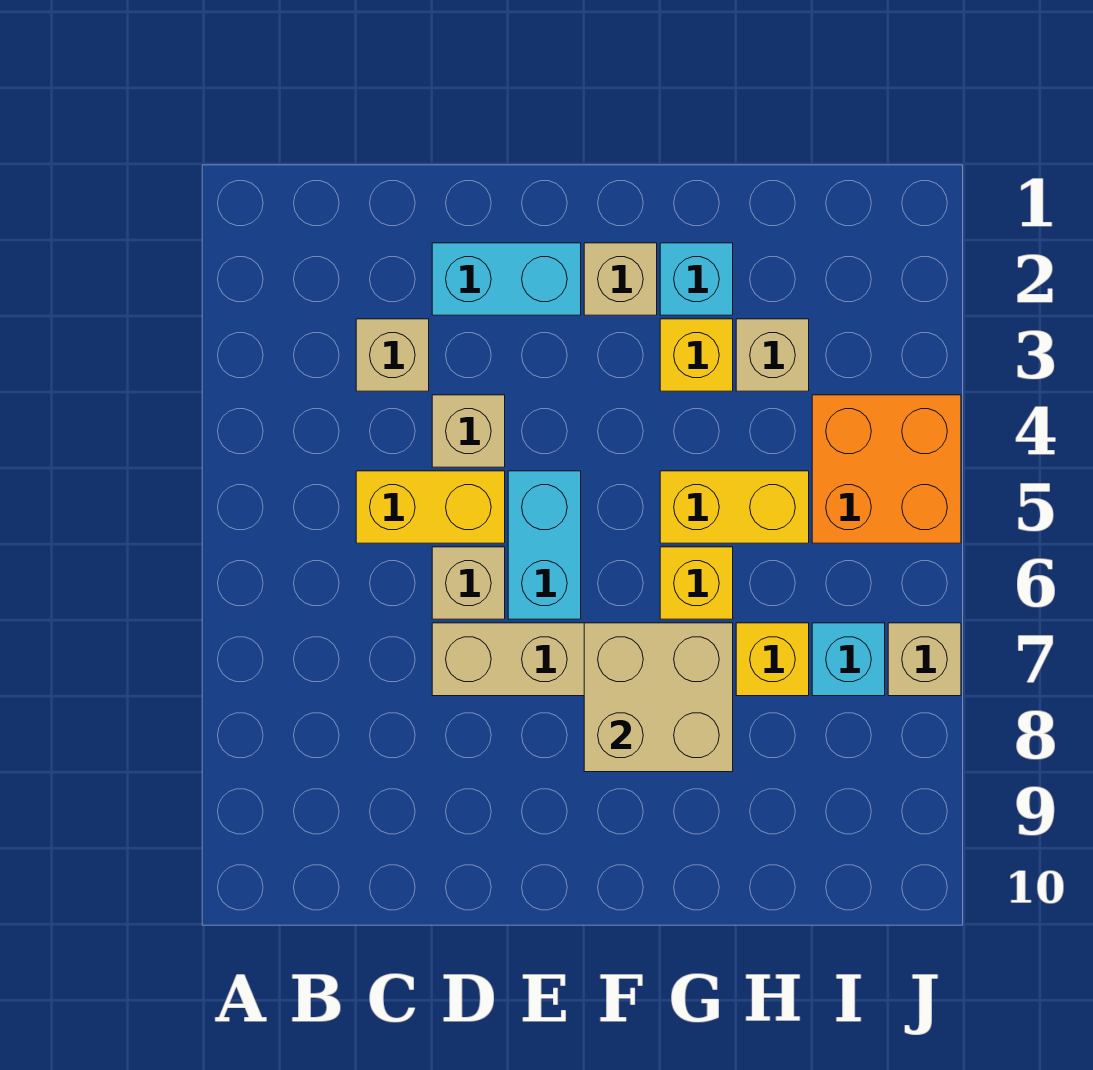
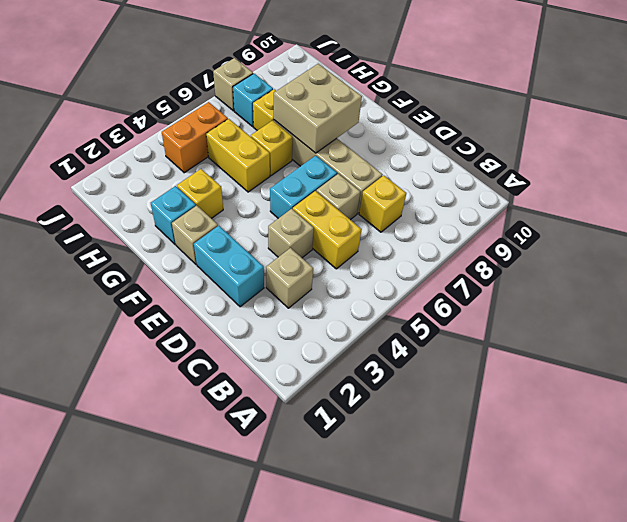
none -> yellow brick C7 level 1
tan brick H3 level 1 -> none
orange brick I4:J5 level 1 -> orange brick I4:I5 level 1

